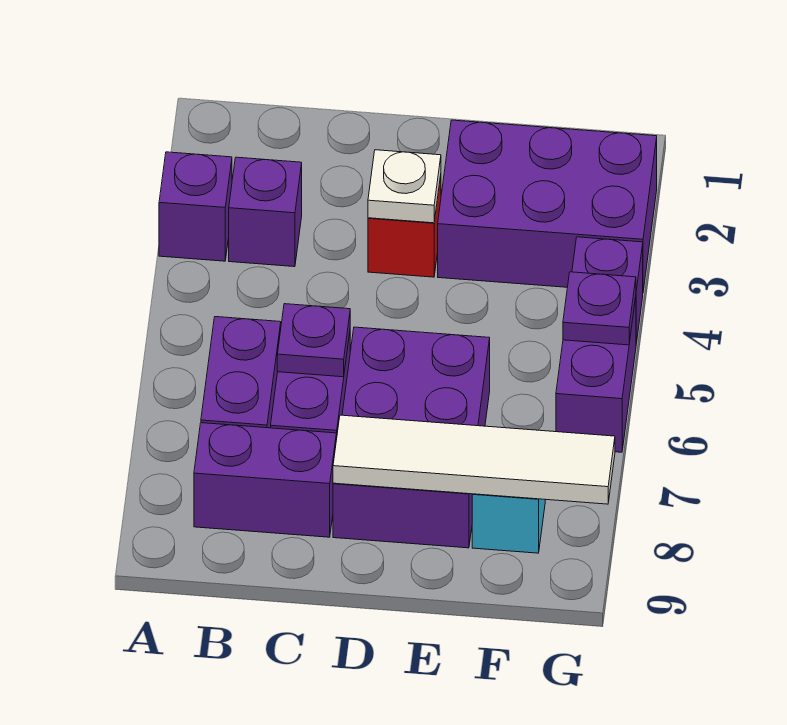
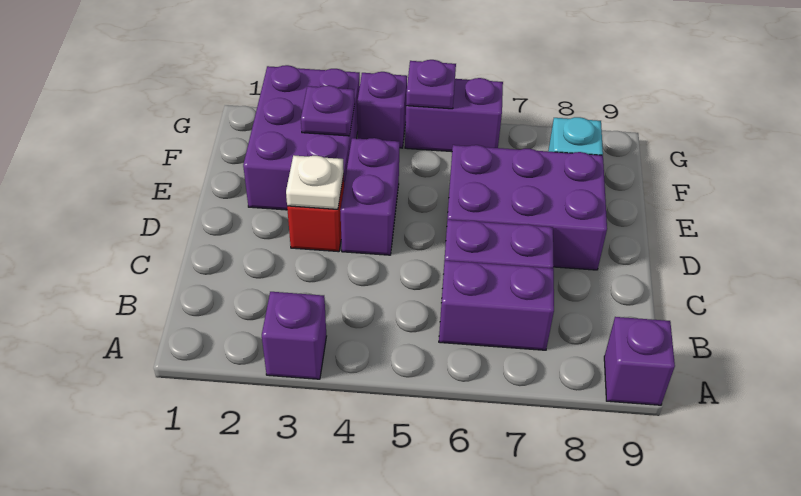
purple brick B3 level 1 -> purple brick A9 level 1
purple brick B8:C8 level 1 -> purple brick D4:E4 level 1
purple plate C6 level 2 -> purple plate F3 level 2
white tile D8:G8 level 2 -> none

